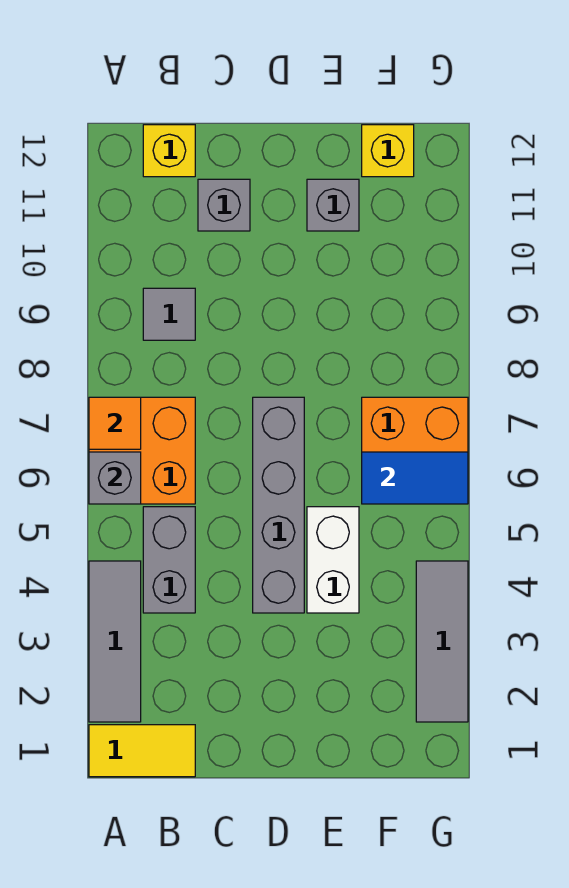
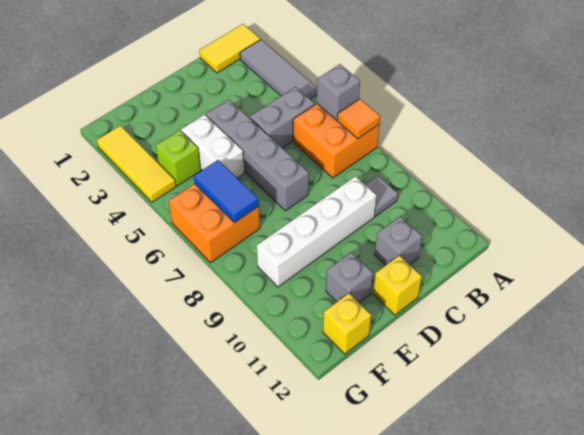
grey brick B4:B5 level 1 -> grey brick B5:C5 level 1
yellow brick B12 level 1 -> yellow brick D12 level 1
none -> white brick C9:F9 level 1
none -> lime brick F4 level 1
blue tile F6:G6 level 2 -> blue tile F6:F7 level 2
grey tile G2:G4 level 1 -> yellow tile G2:G4 level 1

